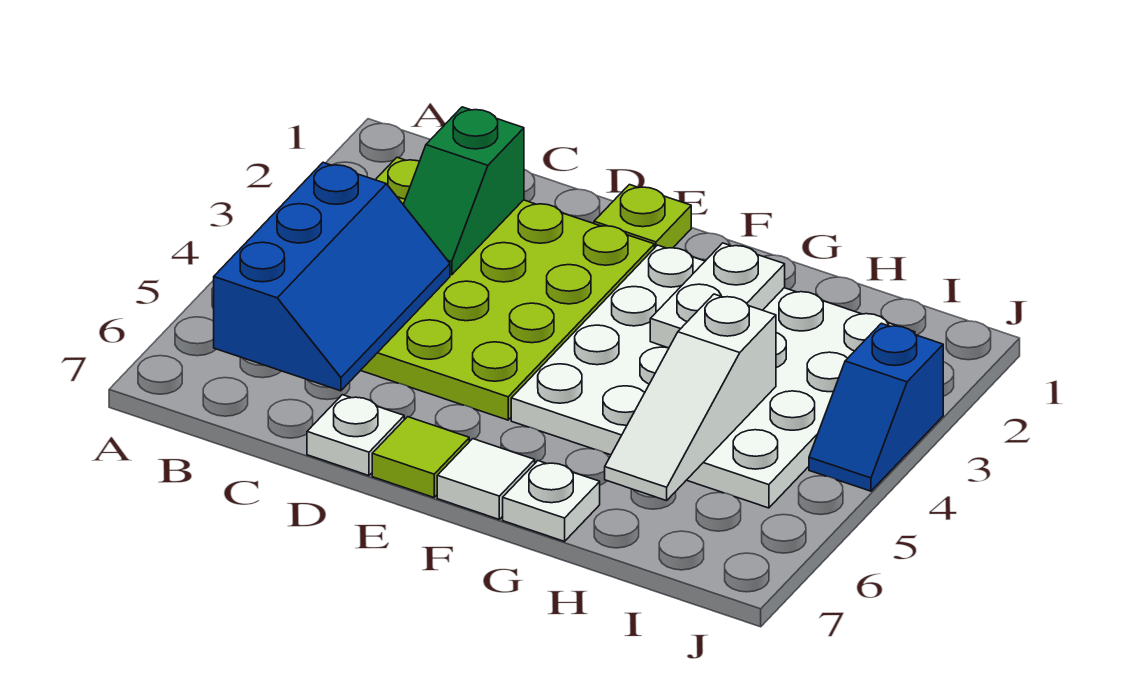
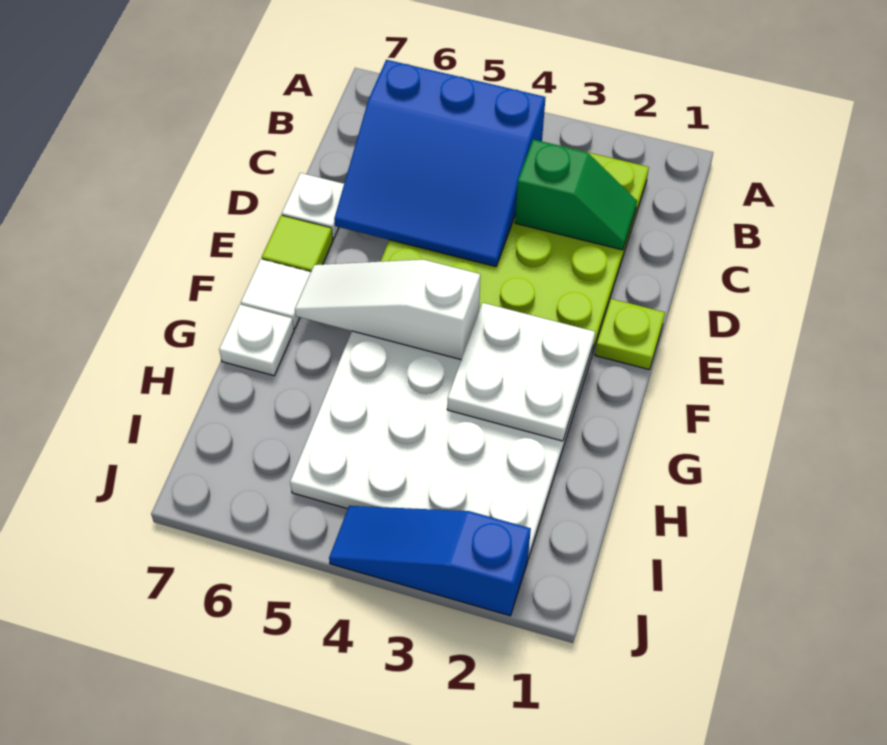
blue slope B4:C6 level 2 top B -> blue slope B4:D6 level 2 top B
green slope C2:C3 level 2 top 2 -> green slope C2:C3 level 2 top 3
white plate G2:G3 level 2 -> white plate F2:G3 level 2
white slope H4:H6 level 2 top 4 -> white slope F4:F6 level 2 top 4
blue slope J3:J4 level 1 top 3 -> blue slope J2:J4 level 1 top 2

